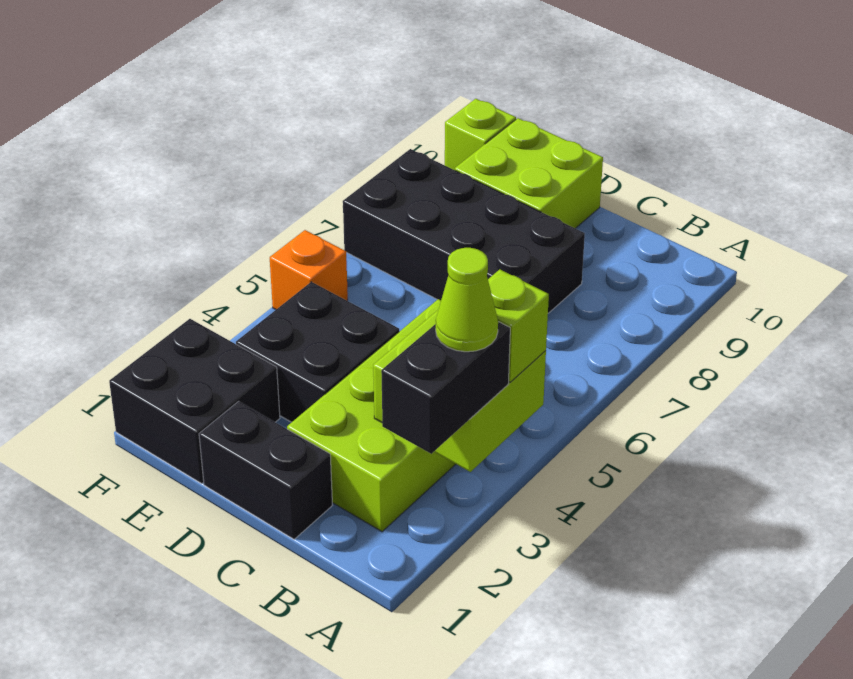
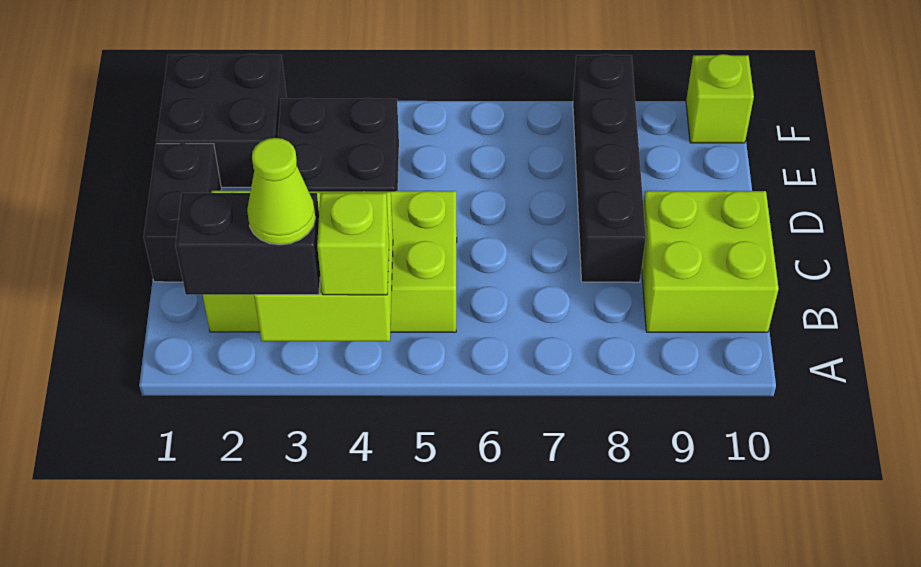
black brick C7:F8 level 1 -> black brick C8:F8 level 1
lime brick D9:E10 level 1 -> lime brick B9:C10 level 1
orange brick F5 level 1 -> none

